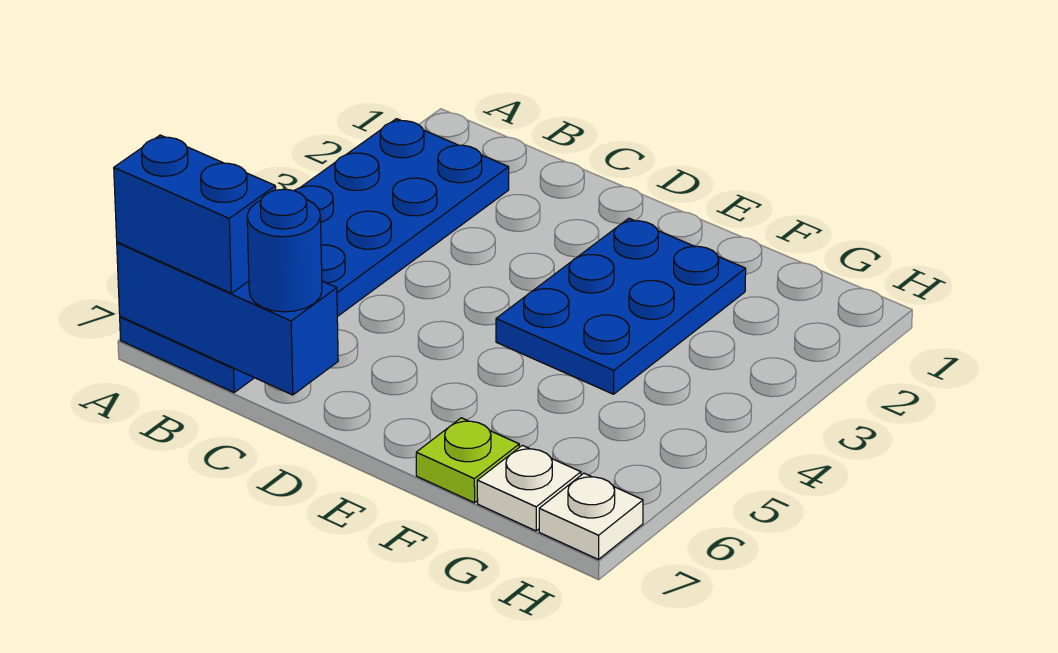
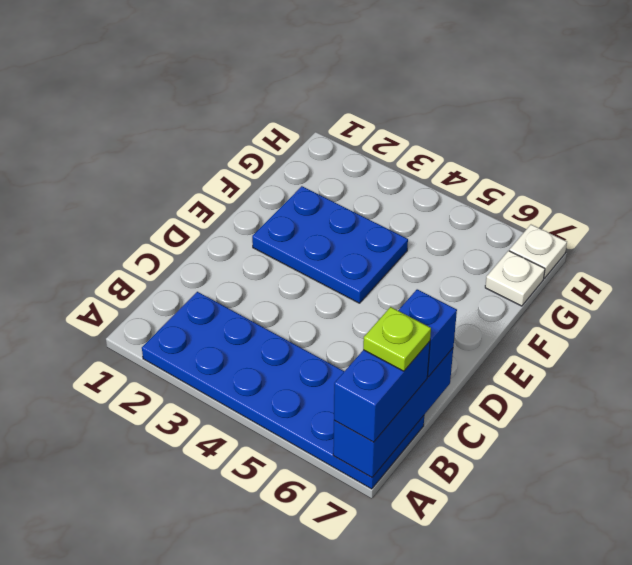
blue round brick C7 level 3 -> blue brick C7 level 3
lime plate F7 level 1 -> lime plate B7 level 4

